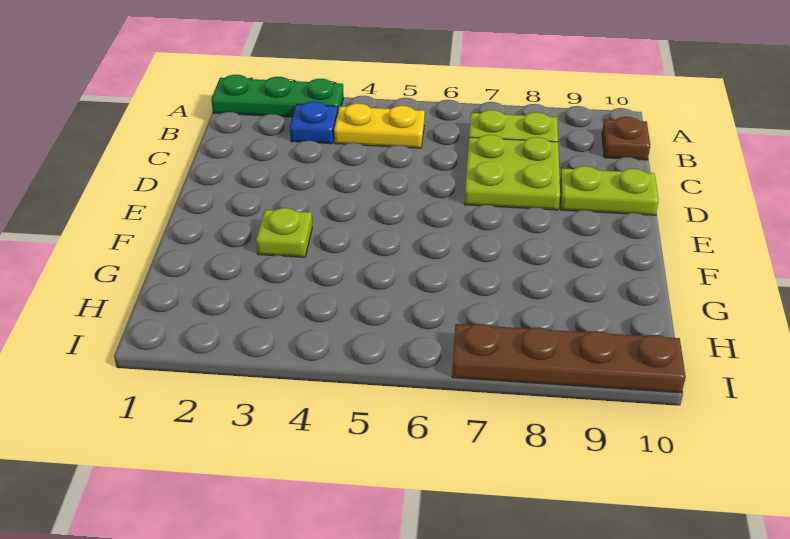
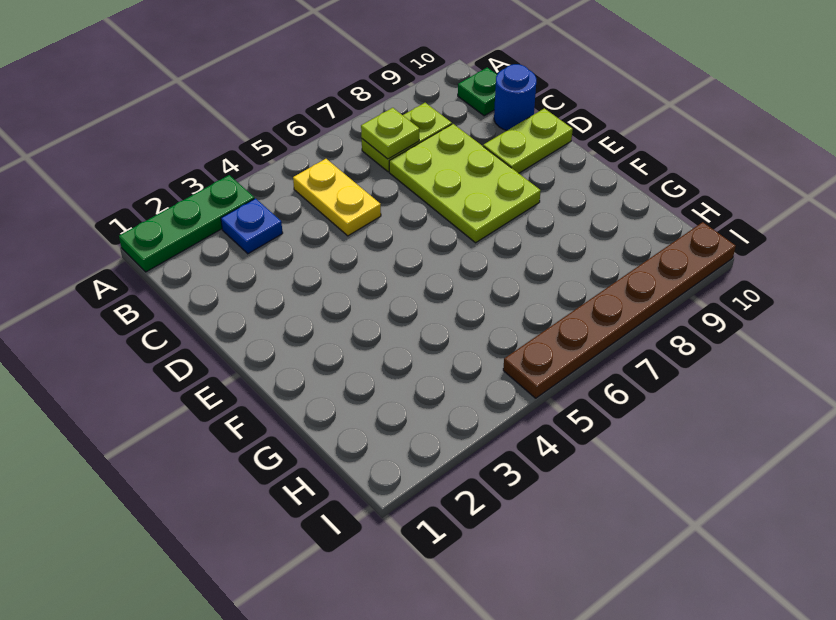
yellow plate B4:B5 level 1 -> yellow plate B5:C5 level 1
brown plate B10 level 1 -> green plate B10 level 1
lime plate C7:D8 level 1 -> lime plate C7:E8 level 1
none -> blue round brick C10 level 1
lime plate F3 level 1 -> lime plate B7 level 2
brown plate I7:I10 level 1 -> brown plate I5:I10 level 1

